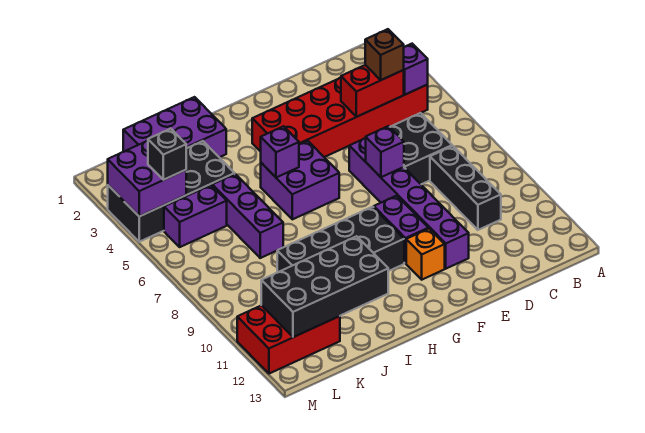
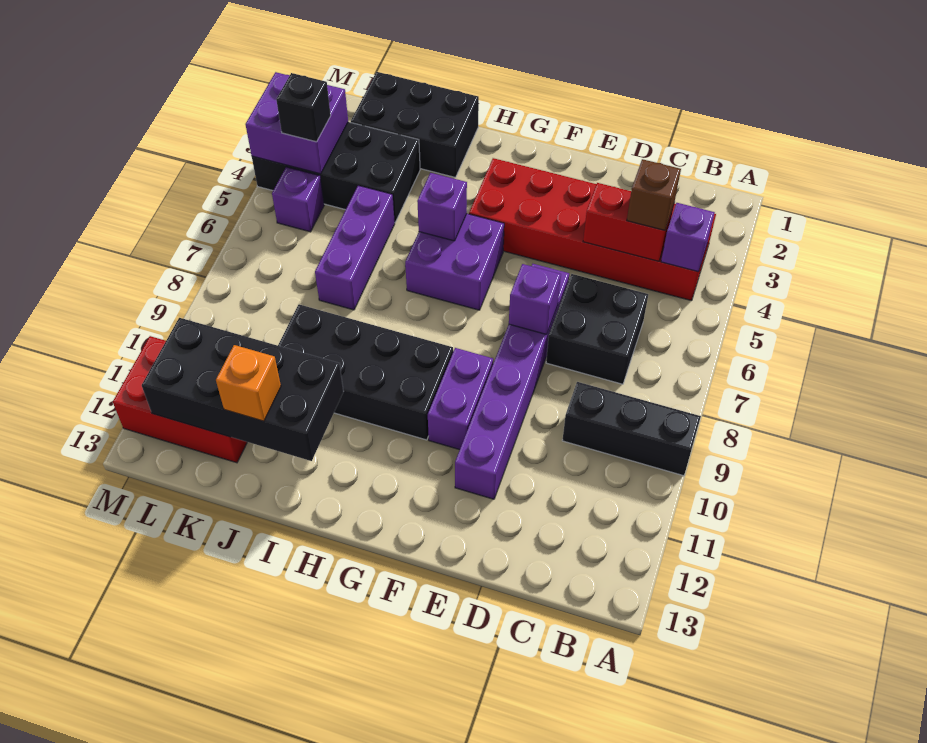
black brick C8:C10 level 1 -> black brick A9:C9 level 1
orange brick F11 level 1 -> orange brick J12 level 3
purple brick I1:K2 level 1 -> black brick I1:K2 level 1
purple brick K5:L5 level 1 -> purple brick L5 level 1

